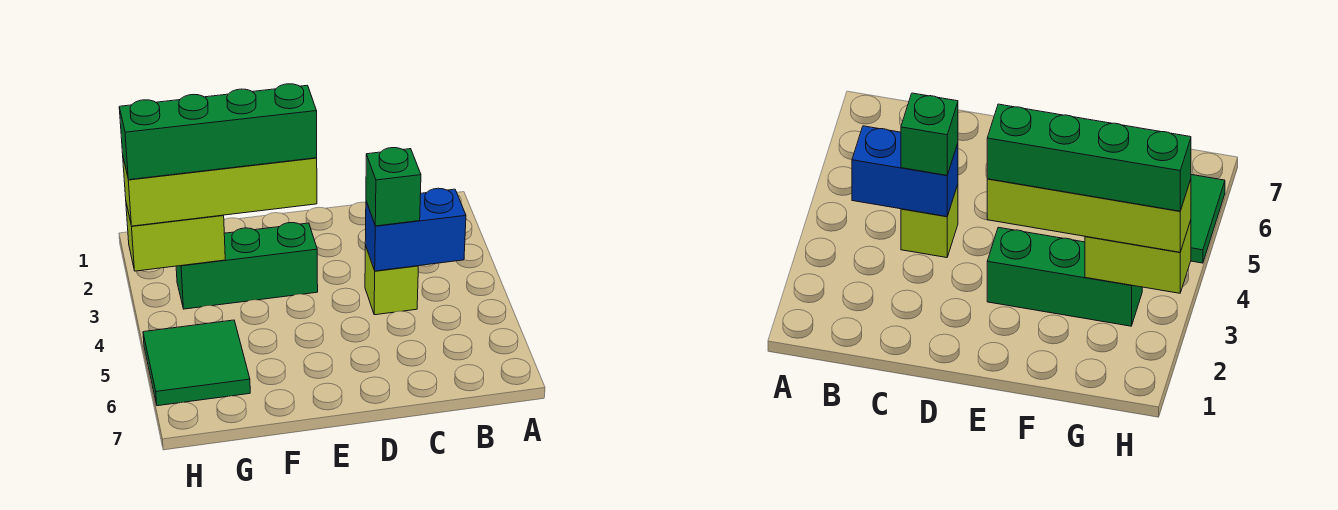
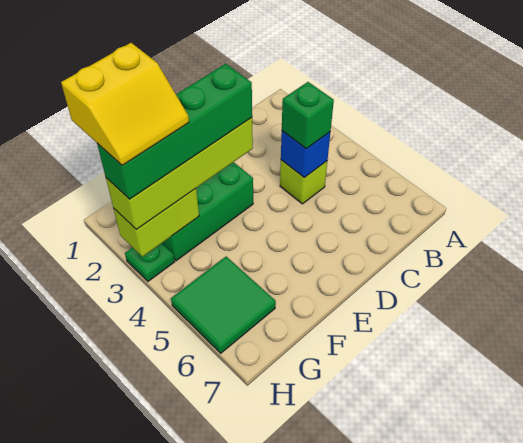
blue brick B4:C4 level 2 -> blue brick C4 level 2
none -> yellow slope G2:H3 level 5 top 2
none -> green plate H3 level 1

